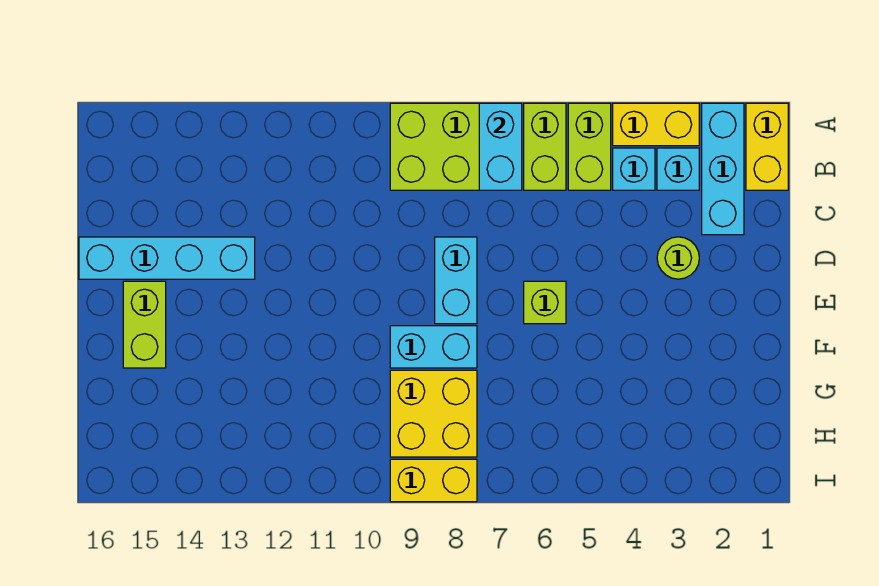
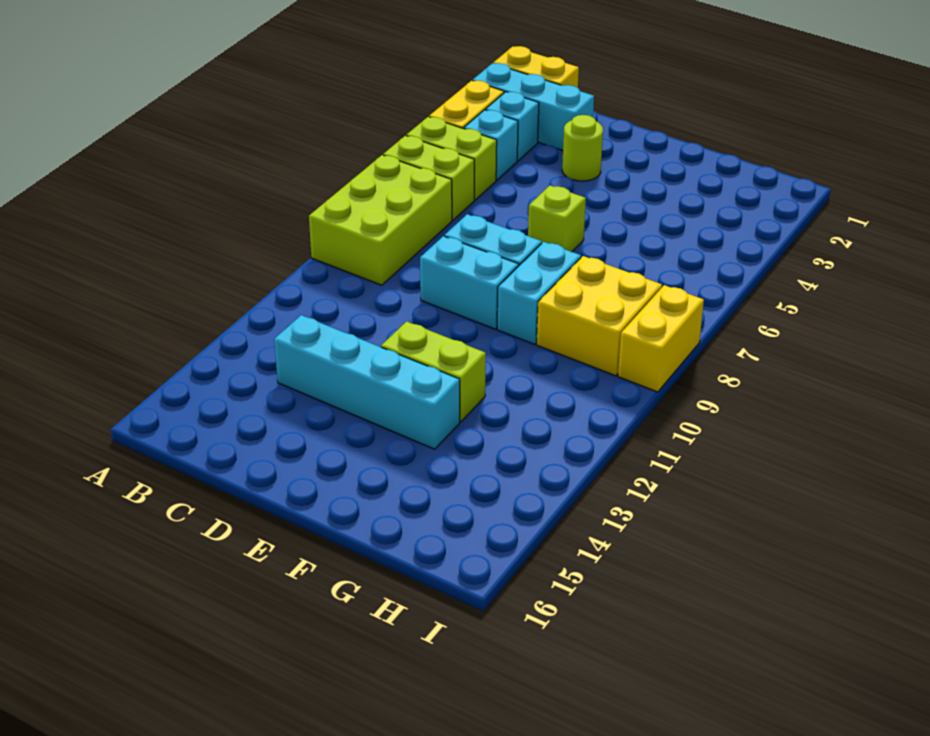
cyan brick A7:B7 level 2 -> cyan brick D9:E9 level 1
cyan brick D13:D16 level 1 -> cyan brick C13:F13 level 1
lime brick E15:F15 level 1 -> lime brick E12:F12 level 1

